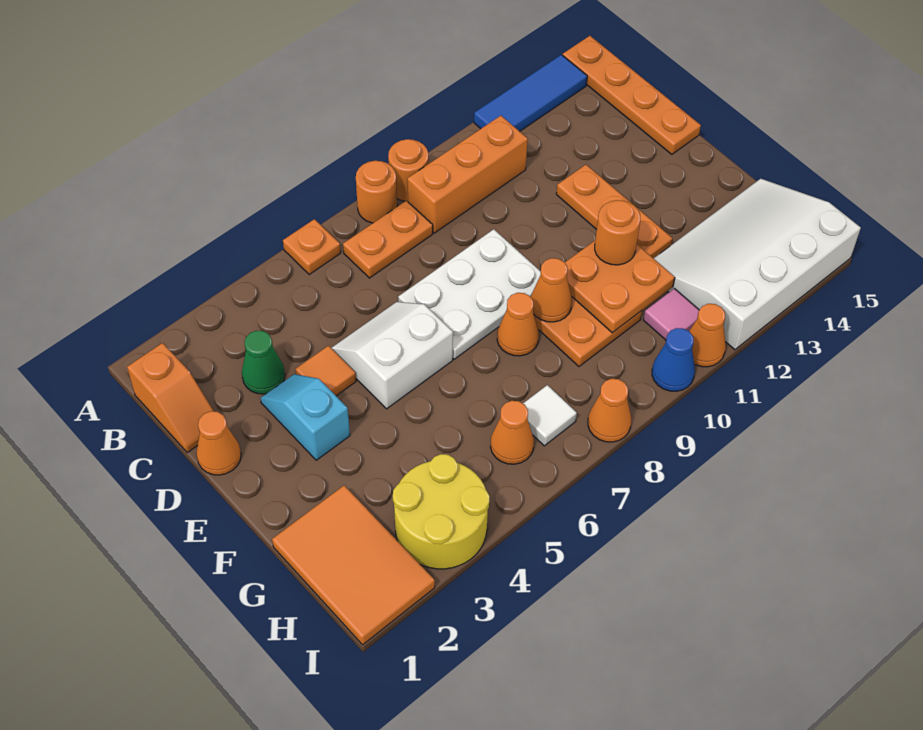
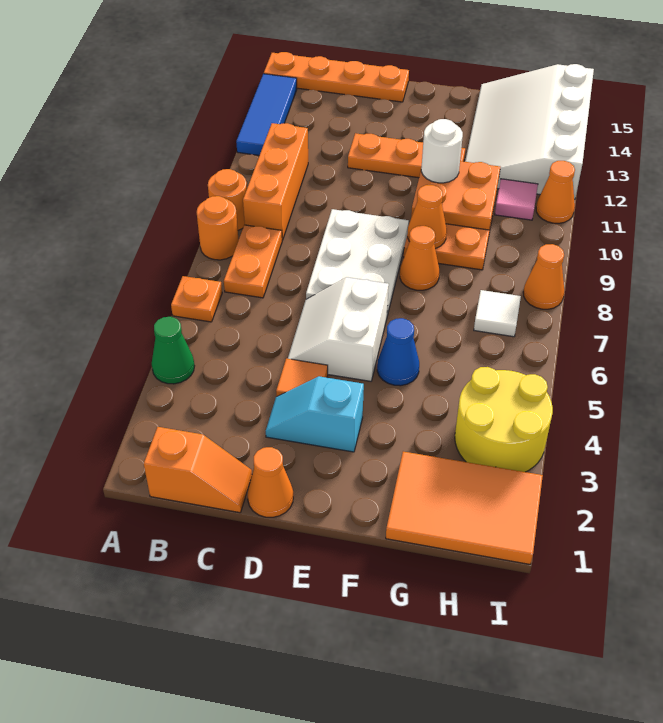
green cone C3 level 1 -> green cone A4 level 1
orange round brick F11 level 3 -> white round brick F11 level 3
orange cone H6 level 1 -> none
blue cone I10 level 1 -> blue cone F5 level 1

